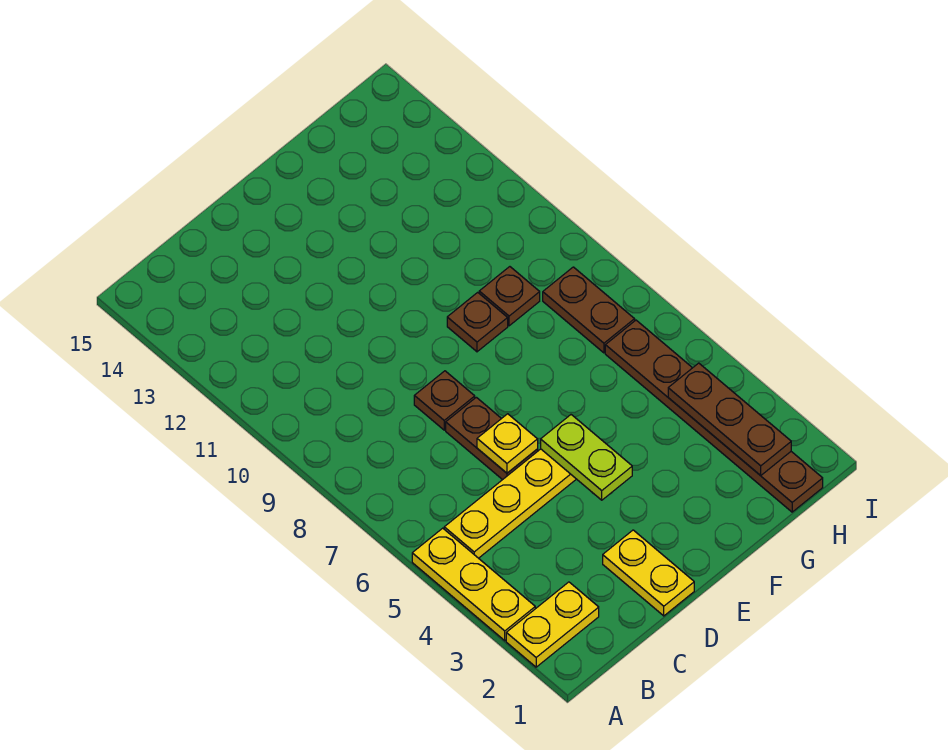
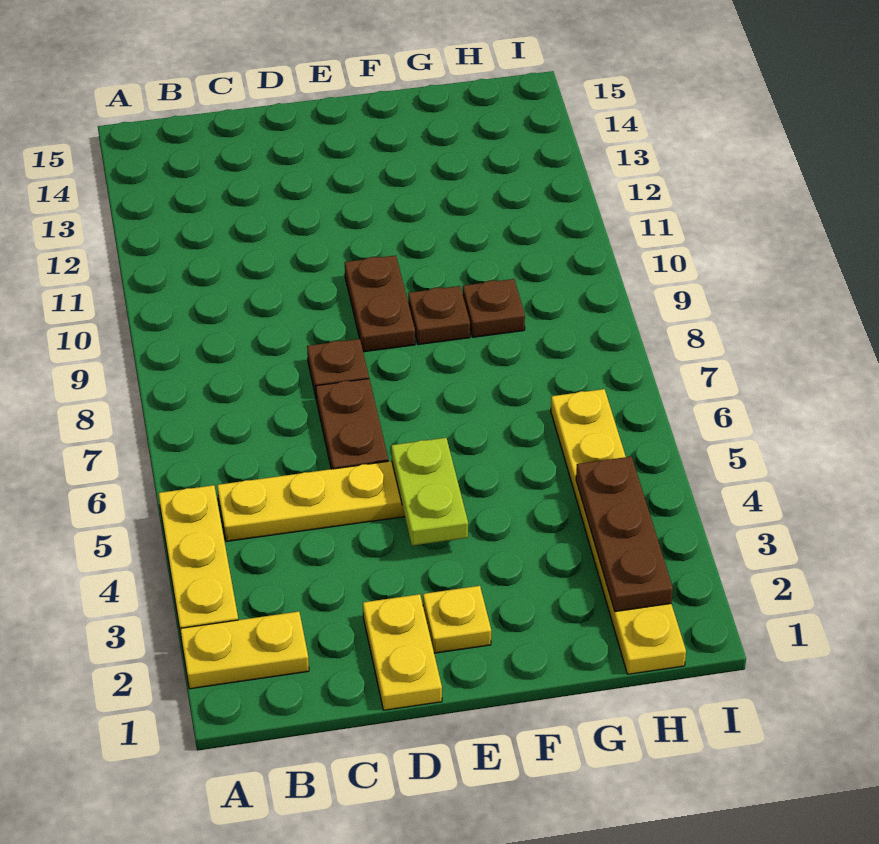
yellow plate D6 level 2 -> yellow plate E2 level 1
brown plate H1:H6 level 1 -> yellow plate H1:H6 level 1
brown plate H7:H8 level 1 -> brown plate E9:E10 level 1

